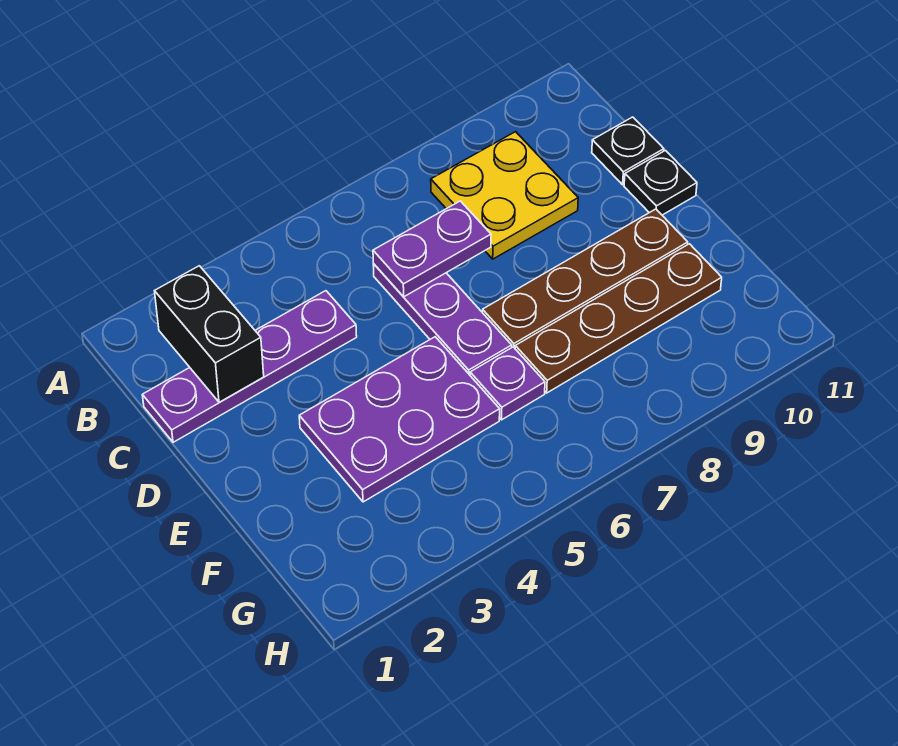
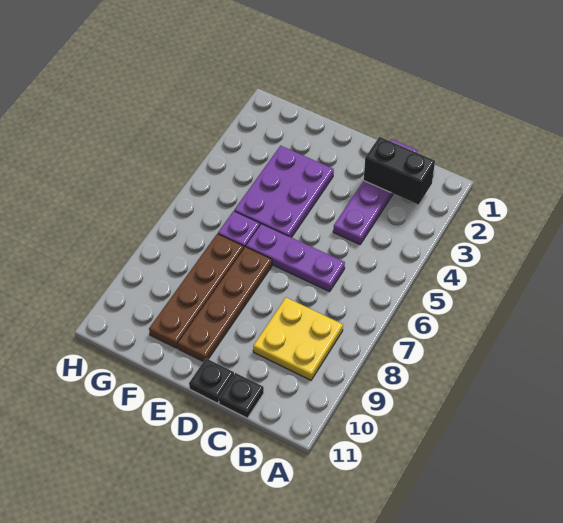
purple plate C6:C7 level 2 -> none

